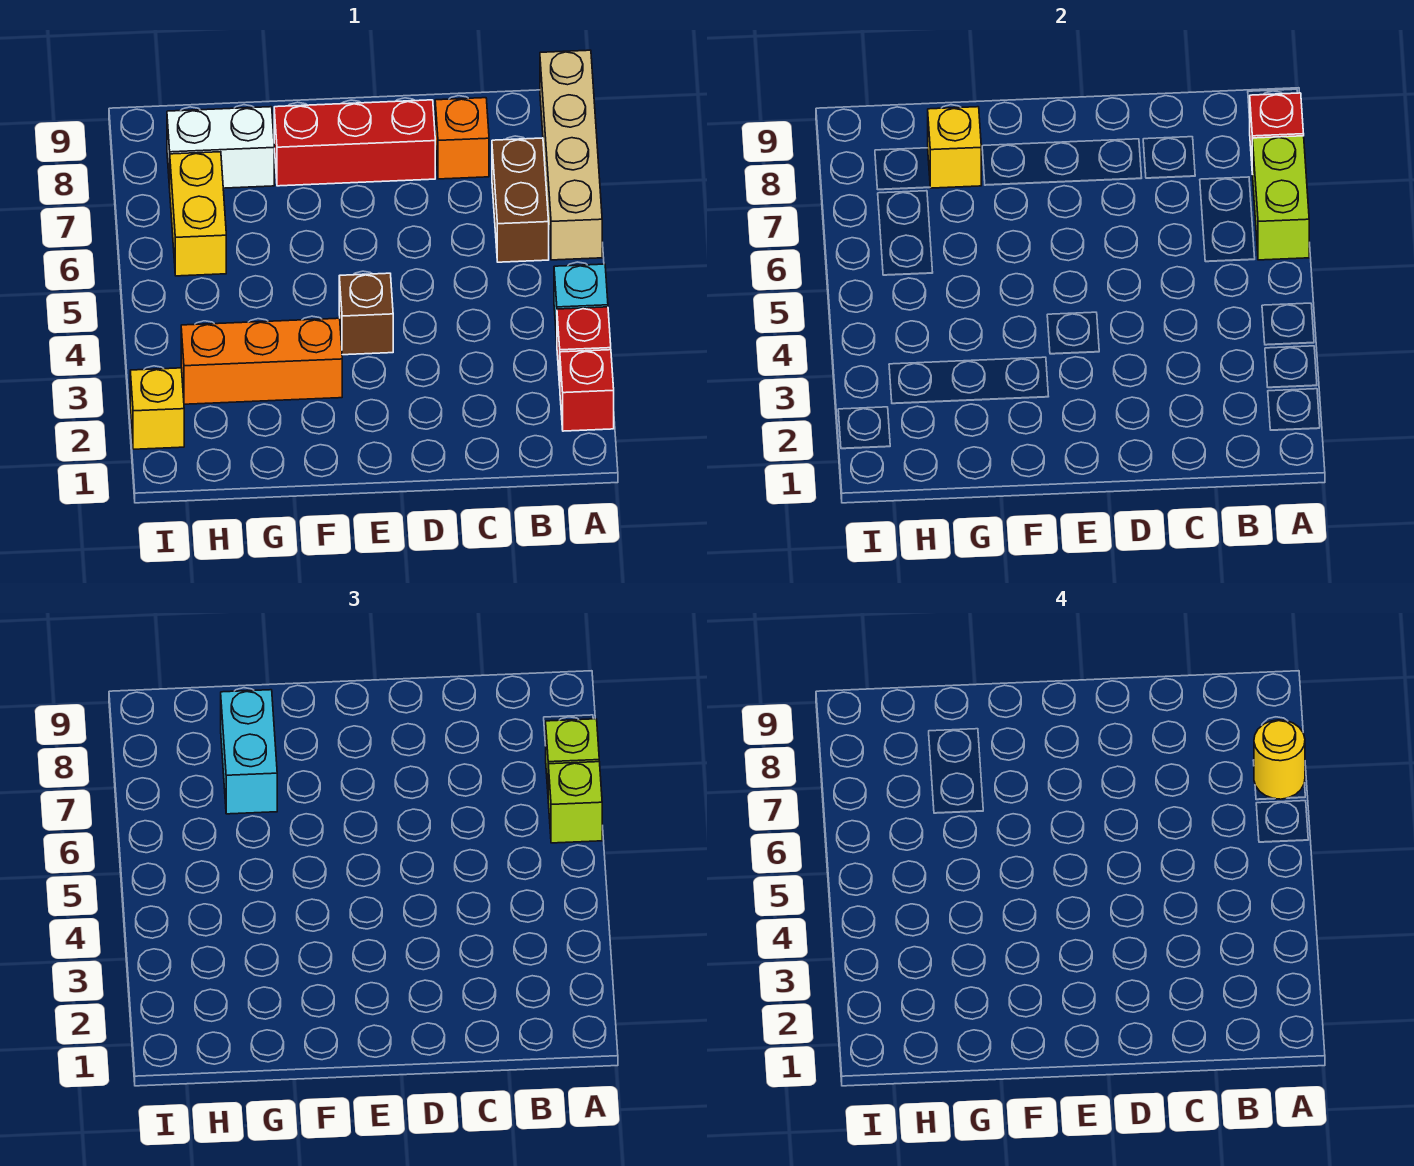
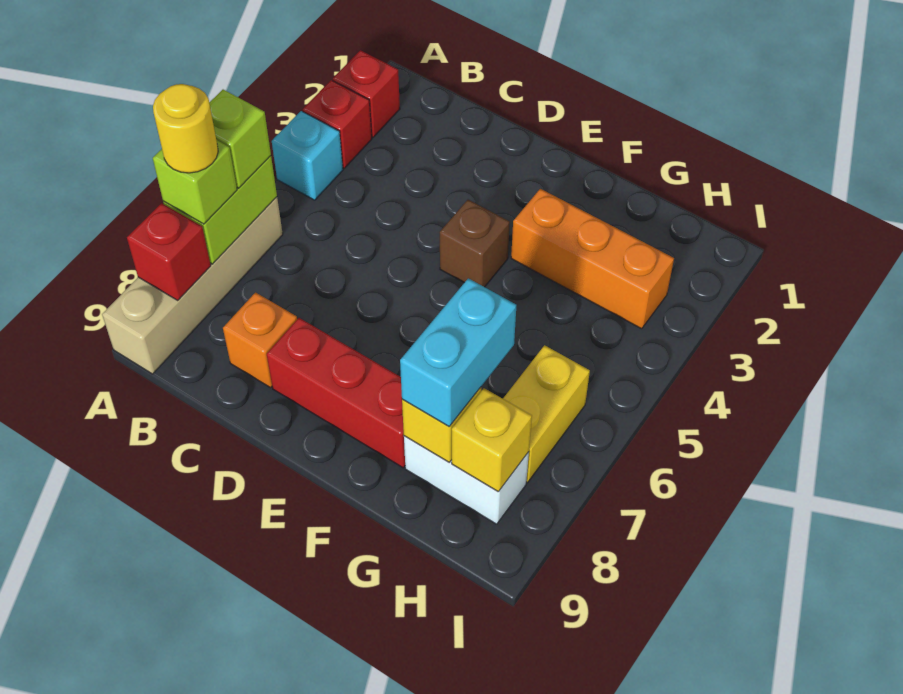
brown brick B6:B7 level 1 -> none
yellow brick I2 level 1 -> yellow brick H8 level 2

